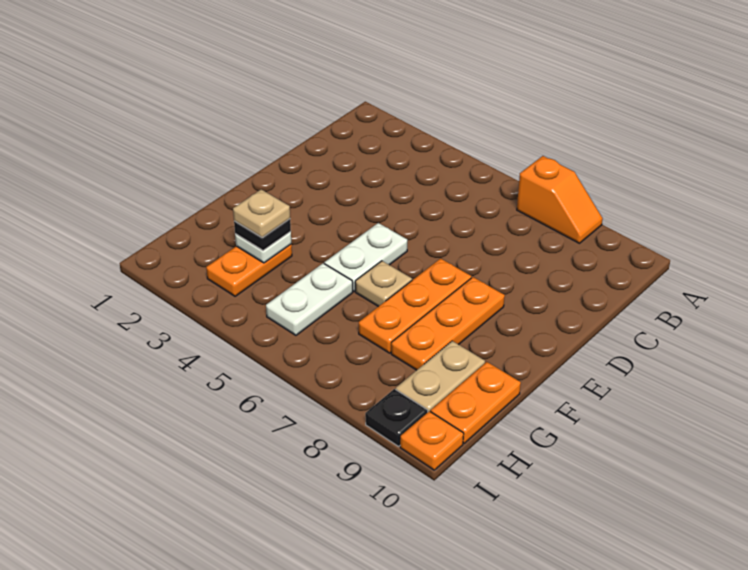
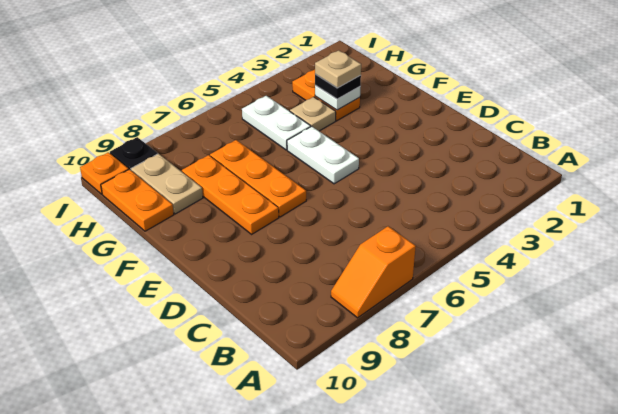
tan plate F6 level 1 -> tan plate G4 level 1

